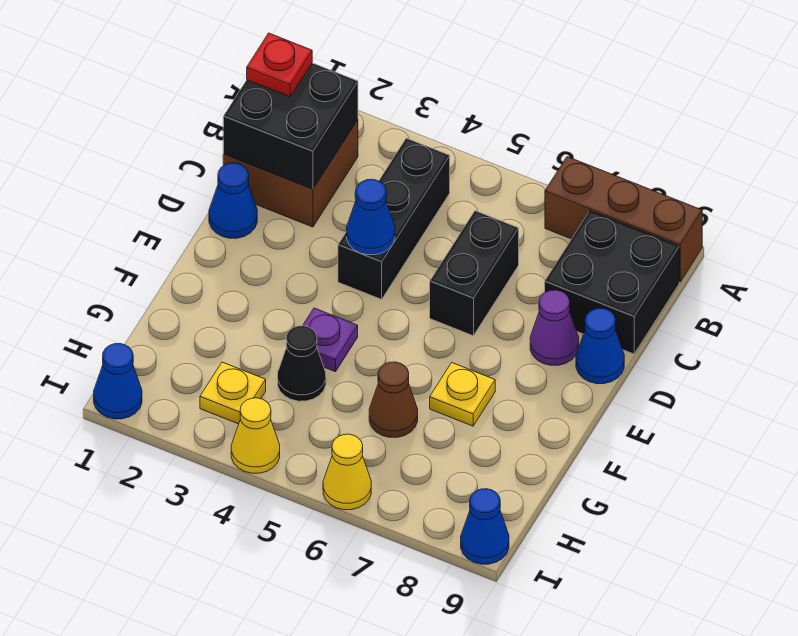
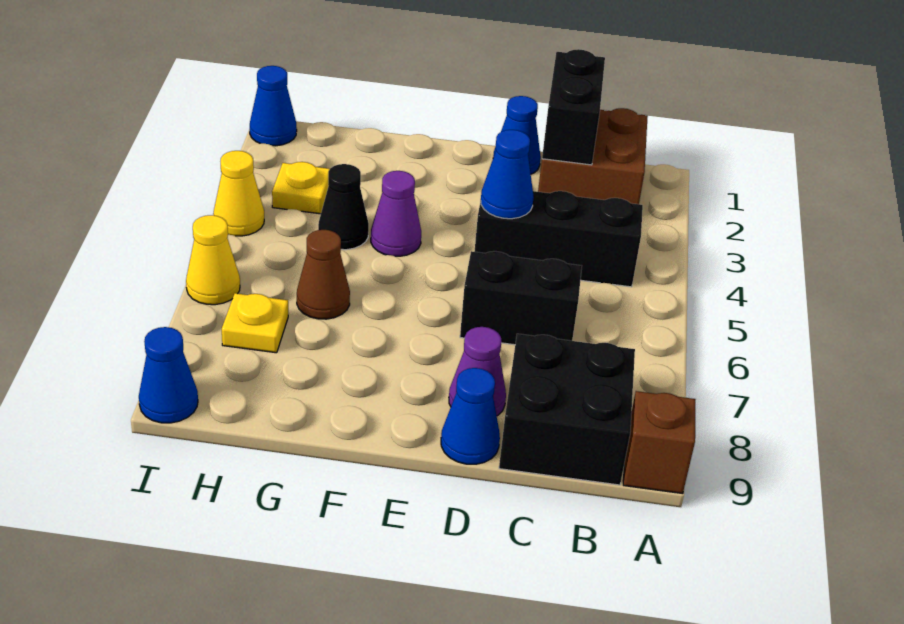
brown brick A7:A9 level 1 -> brown brick A9 level 1
black brick B1:C2 level 2 -> black brick C1:C2 level 2
red plate B1 level 3 -> none
purple plate F4 level 1 -> purple cone F4 level 1
yellow plate F7 level 1 -> yellow plate H7 level 1

